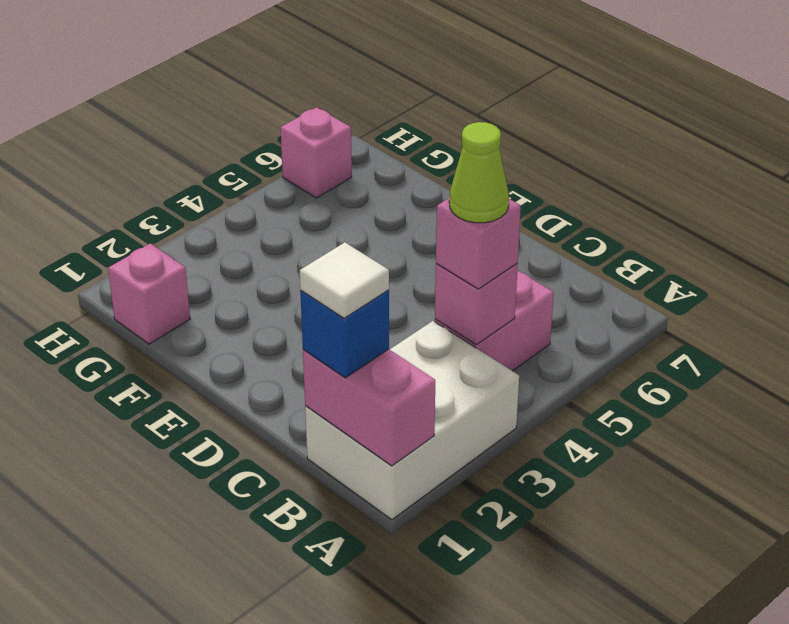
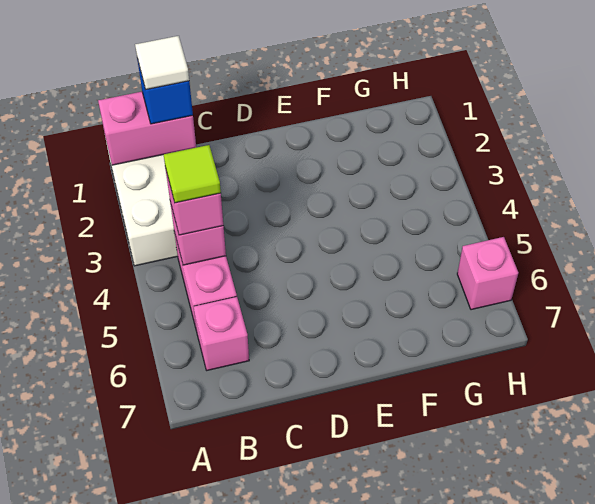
lime cone B4 level 4 -> lime tile B4 level 4
pink brick G1 level 1 -> pink brick B6 level 1

